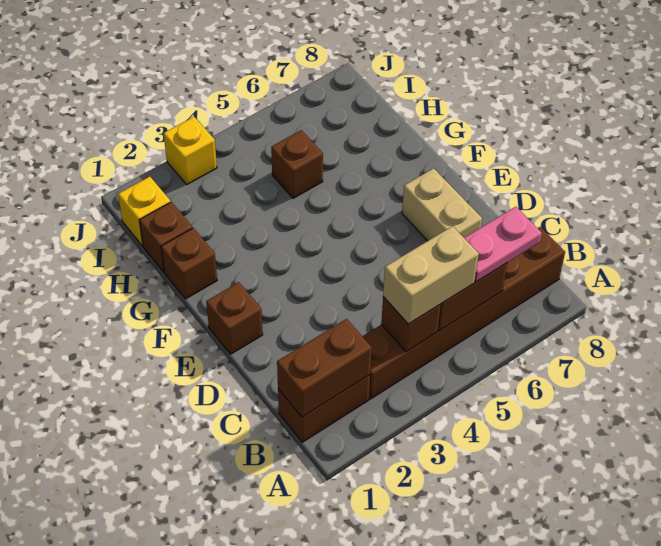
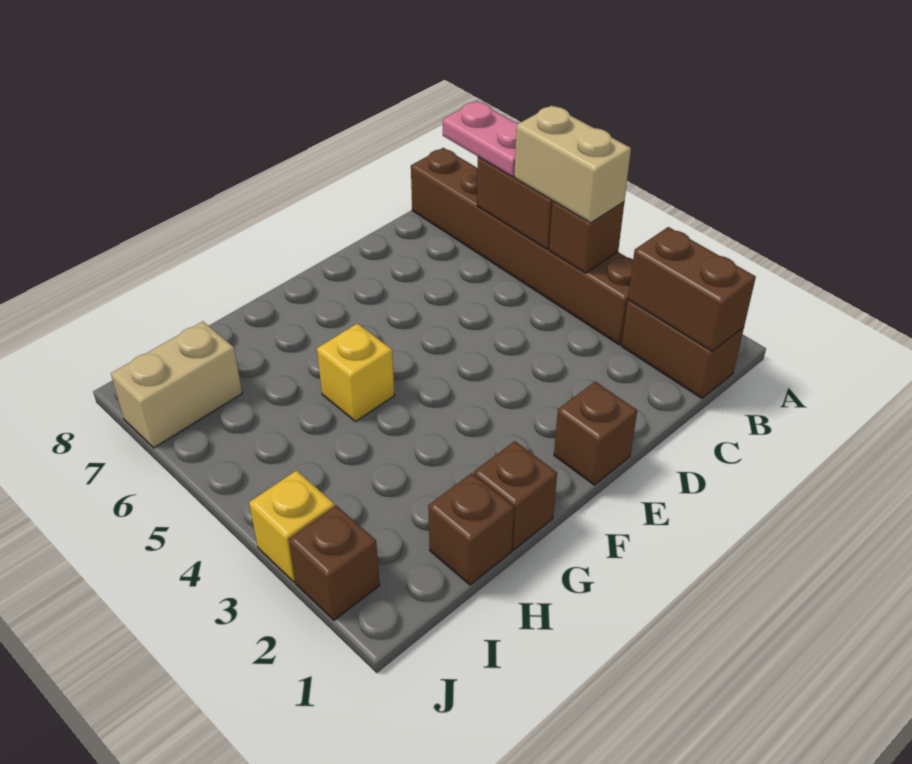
tan brick D7:E7 level 1 -> tan brick I7:J7 level 1
brown brick H5 level 1 -> brown brick J2 level 1
yellow brick I1 level 1 -> yellow brick G5 level 1

